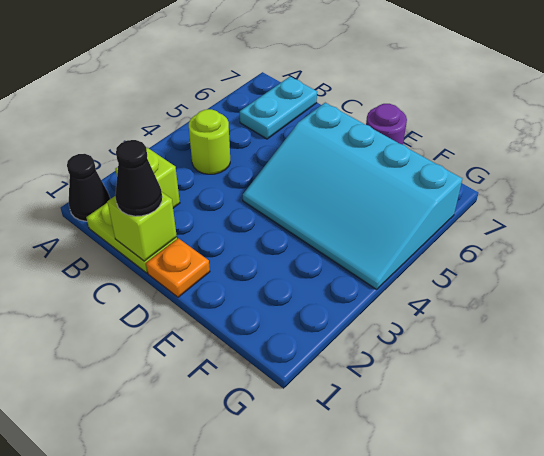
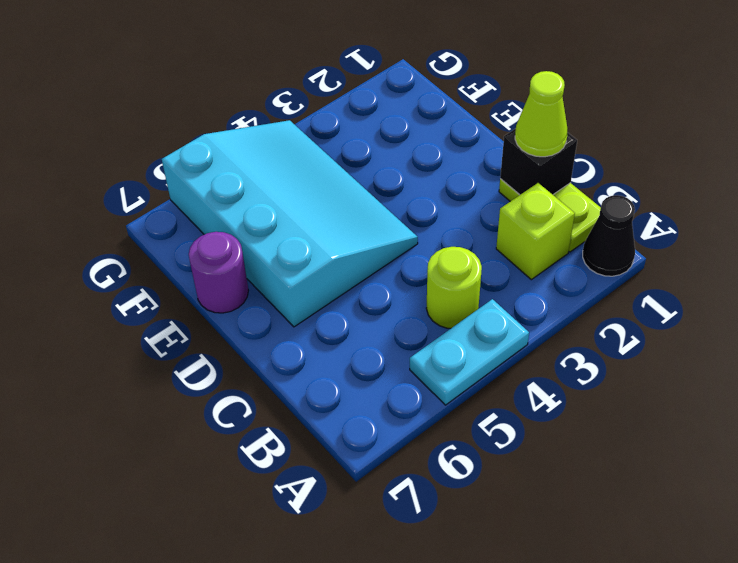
cyan plate B6:B7 level 1 -> cyan plate A4:A5 level 1
lime brick C1 level 2 -> black brick C1 level 2
black cone C1 level 3 -> lime cone C1 level 3
orange plate D1 level 1 -> none

